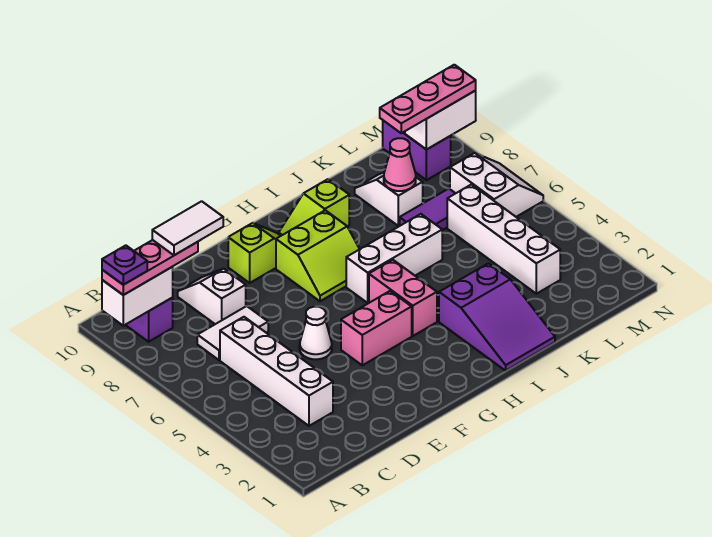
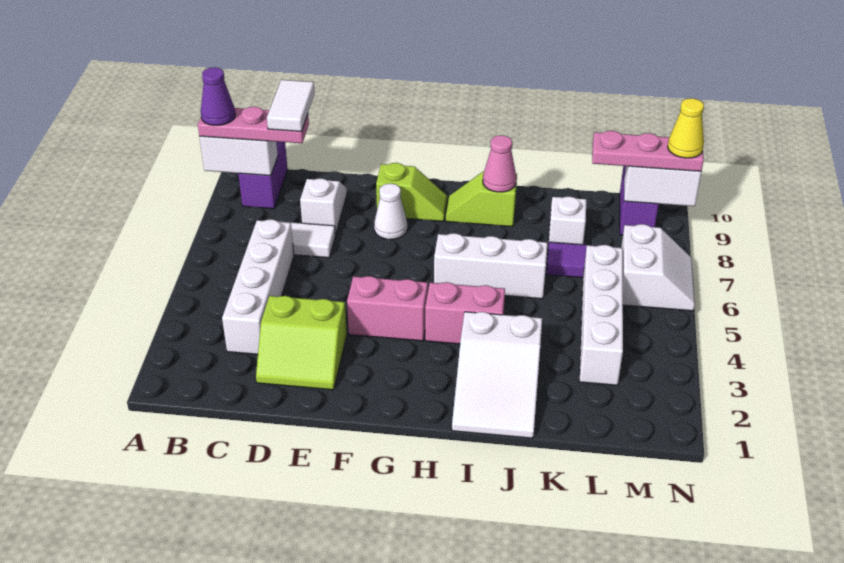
purple plate A9 level 4 -> purple cone A9 level 4
white tile C9:D9 level 4 -> white tile C9:C10 level 4
white cone E5 level 1 -> white cone F8 level 1
lime slope G7:H8 level 1 top 8 -> lime slope D2:E3 level 1 top 3
pink brick H4:H5 level 1 -> pink brick H4:I4 level 1
purple slope I1:J3 level 1 top 3 -> white slope I1:J3 level 1 top 3
pink cone K8 level 2 -> pink cone I9 level 2
none -> yellow cone N9 level 4

